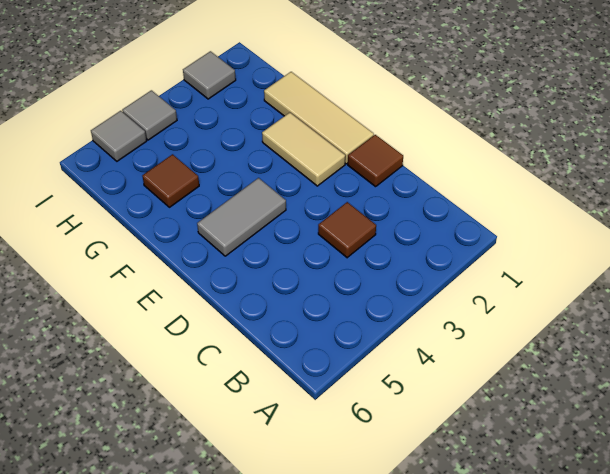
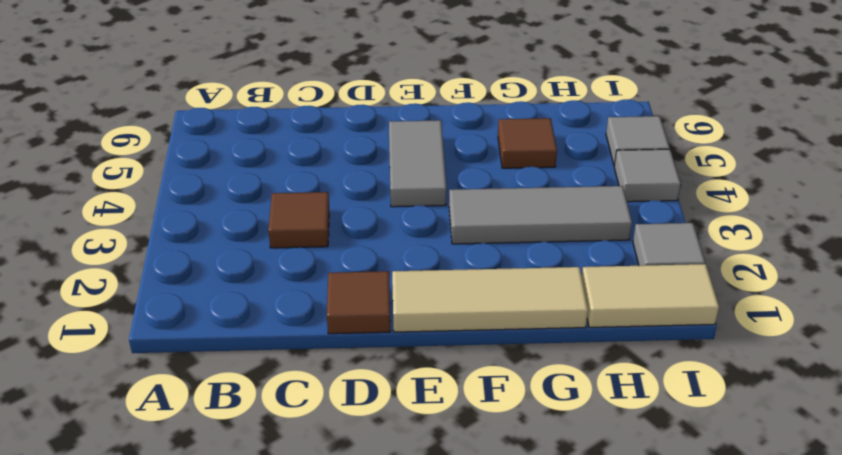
tan tile E2:F2 level 1 -> tan tile H1:I1 level 1
none -> grey tile F3:H3 level 1

